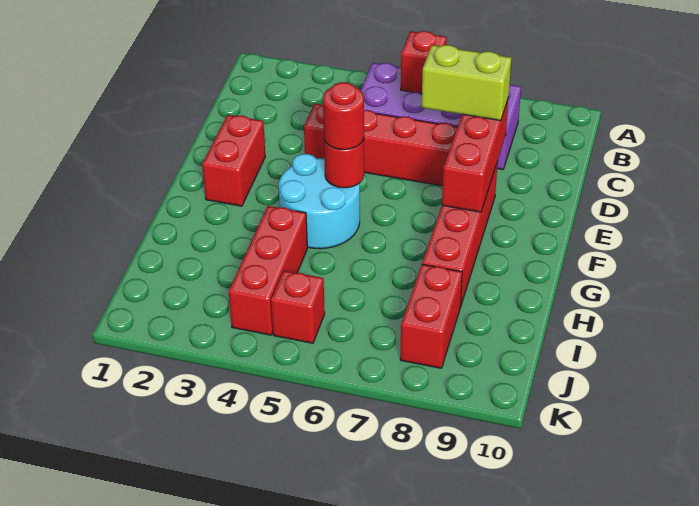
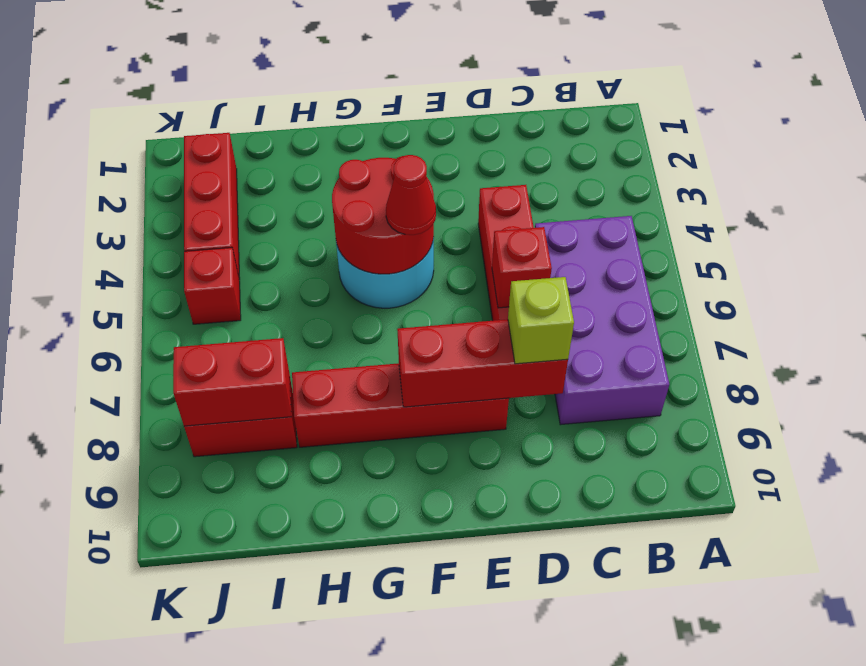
red brick B6 level 2 -> red brick D6 level 2
lime brick D7:D8 level 3 -> lime brick D8 level 3
red brick E2:F2 level 1 -> red brick I8:J8 level 2
red round brick F5 level 2 -> red round brick F4:G5 level 2
red round brick F5 level 3 -> red cone F5 level 3
red brick H4:J4 level 1 -> red brick J2:J4 level 1

